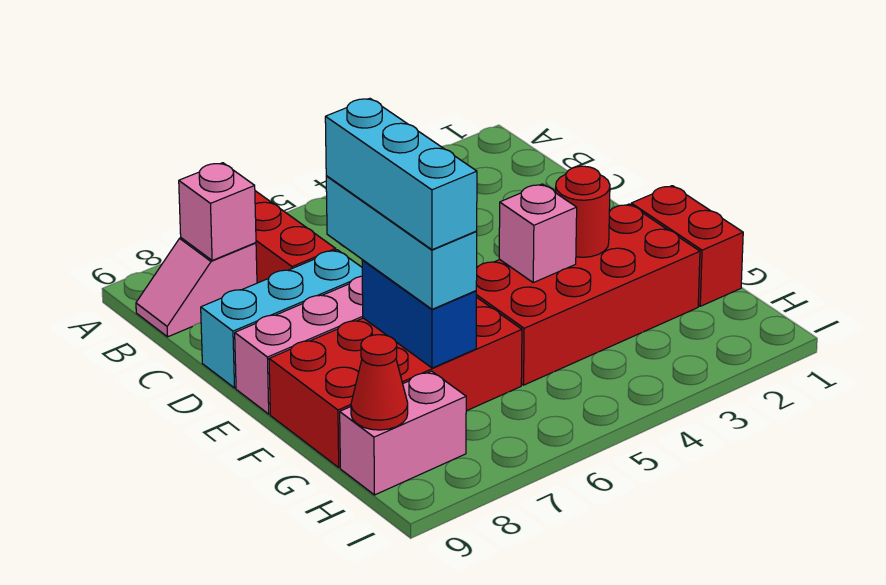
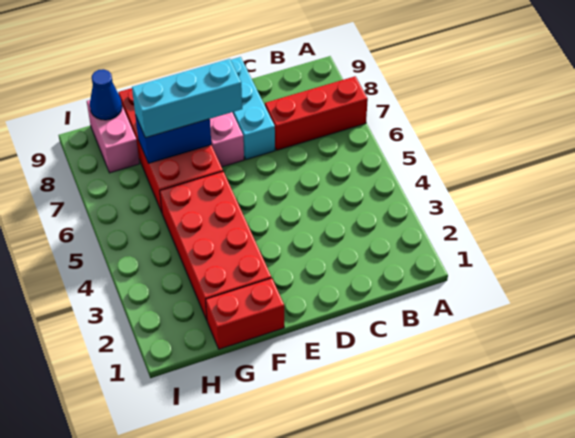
pink slope B8:B9 level 1 top 8 -> none
pink brick B8 level 2 -> none
cyan brick E7:G7 level 4 -> none
red round brick F3 level 2 -> none
pink brick F4 level 2 -> none
red cone H9 level 2 -> blue cone H9 level 2

